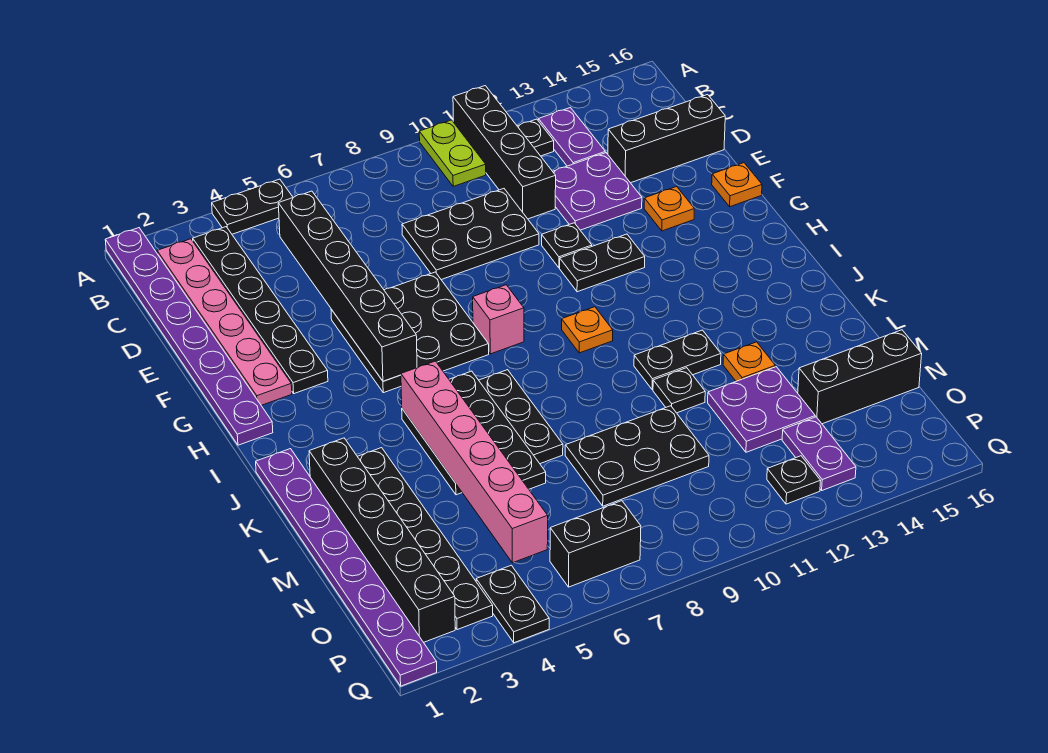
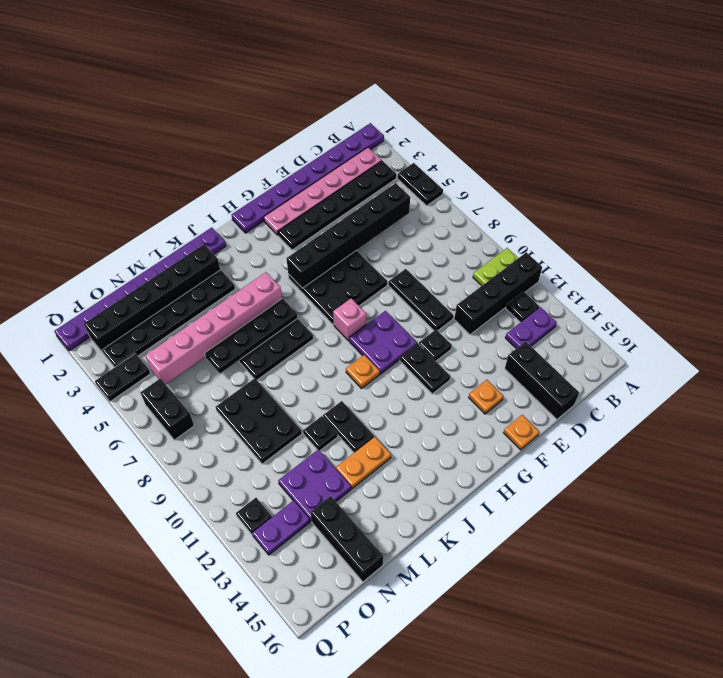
black plate D8:E10 level 1 -> black plate E8:E10 level 1
purple plate D12:E13 level 1 -> purple plate G9:H10 level 1
orange plate L13 level 1 -> orange plate K13:L13 level 1

